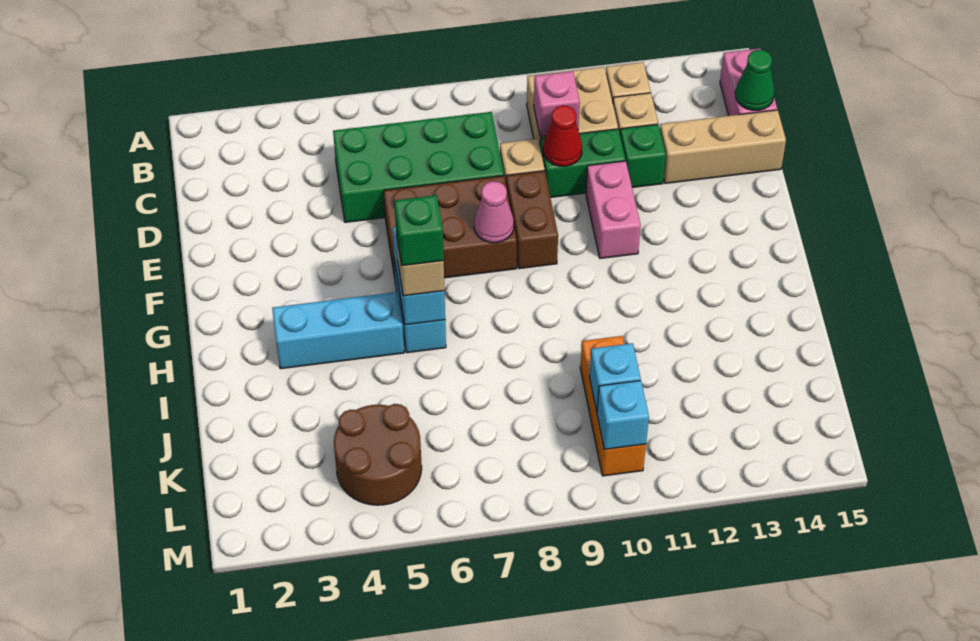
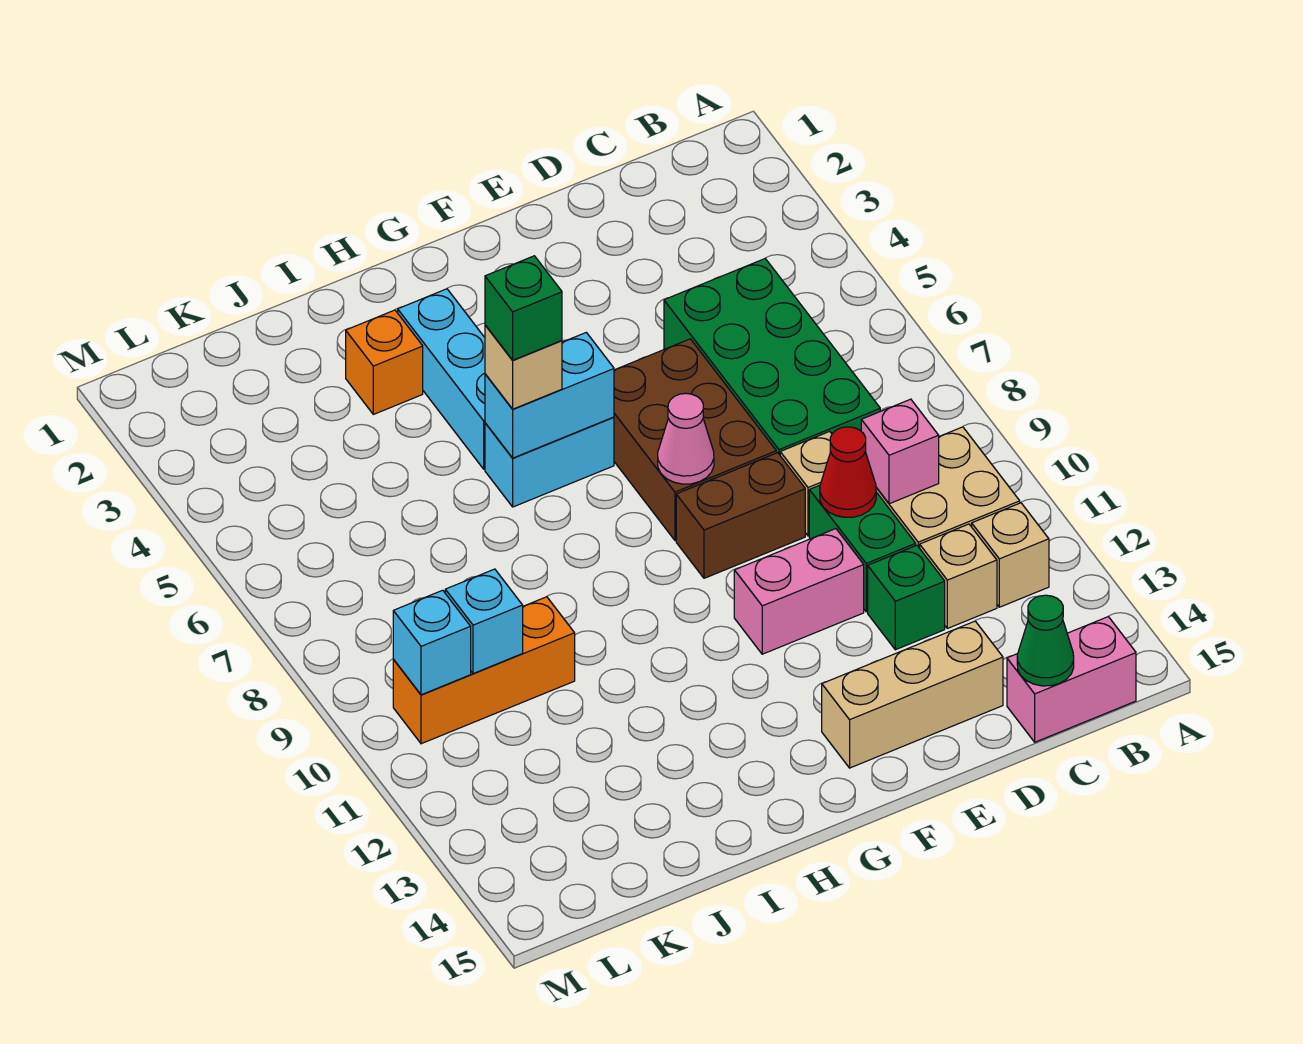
tan brick D13:D15 level 1 -> tan brick D14:F14 level 1
none -> orange brick I3 level 1
brown round brick K4:L5 level 1 -> none

